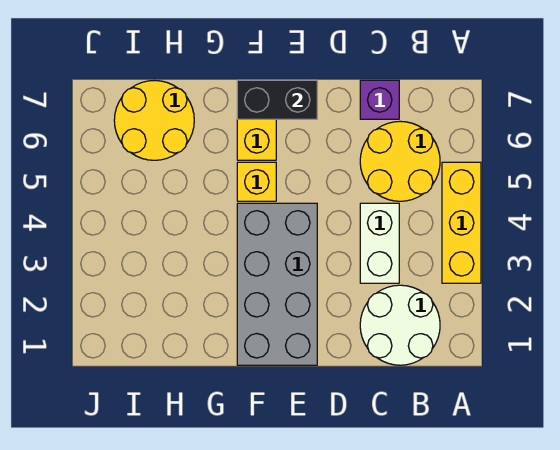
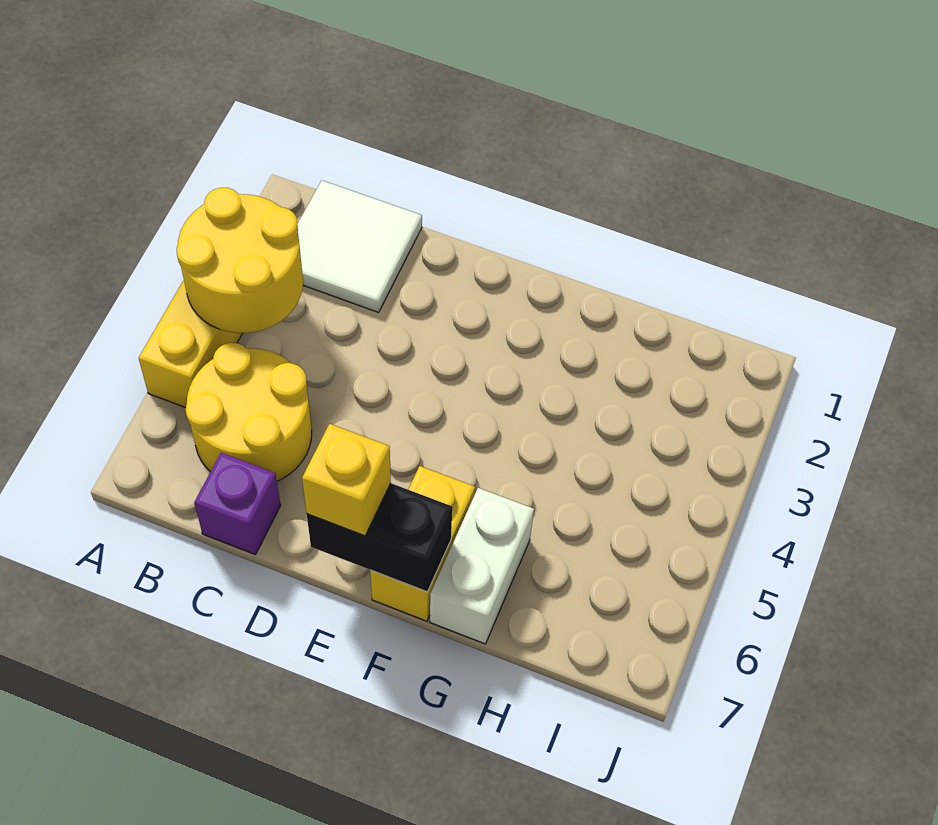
white round brick B1:C2 level 1 -> white tile B1:C2 level 1
white brick C3:C4 level 1 -> white brick G6:G7 level 1
grey brick E1:F4 level 1 -> none
yellow brick F5 level 1 -> yellow brick E7 level 3
yellow round brick H6:I7 level 1 -> yellow round brick A3:B4 level 2

